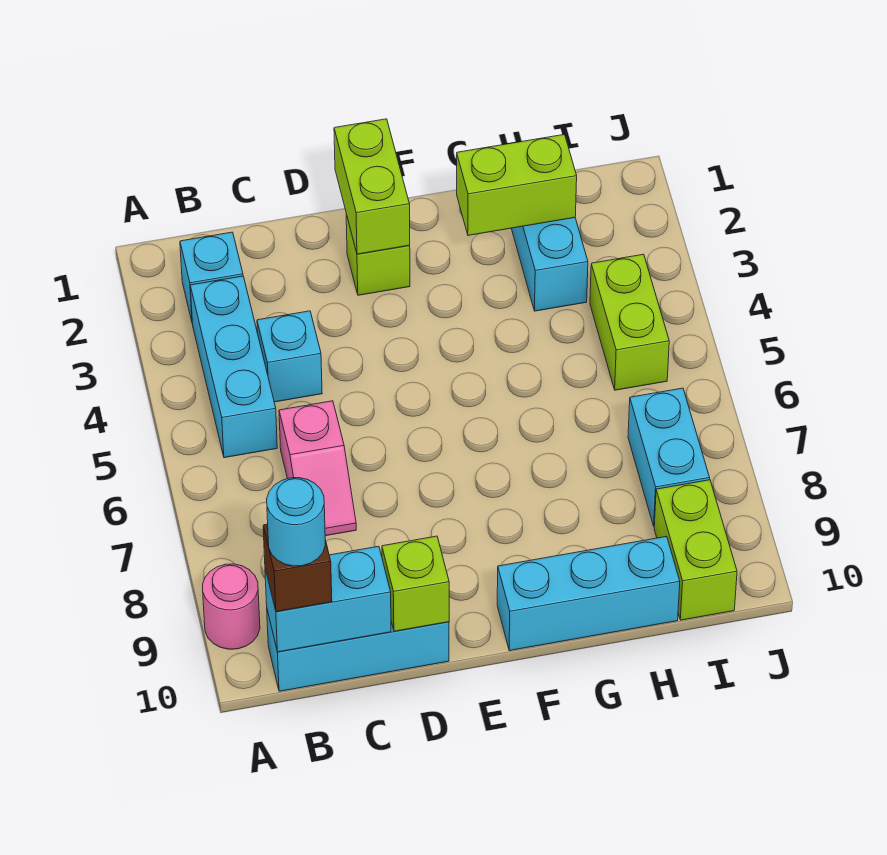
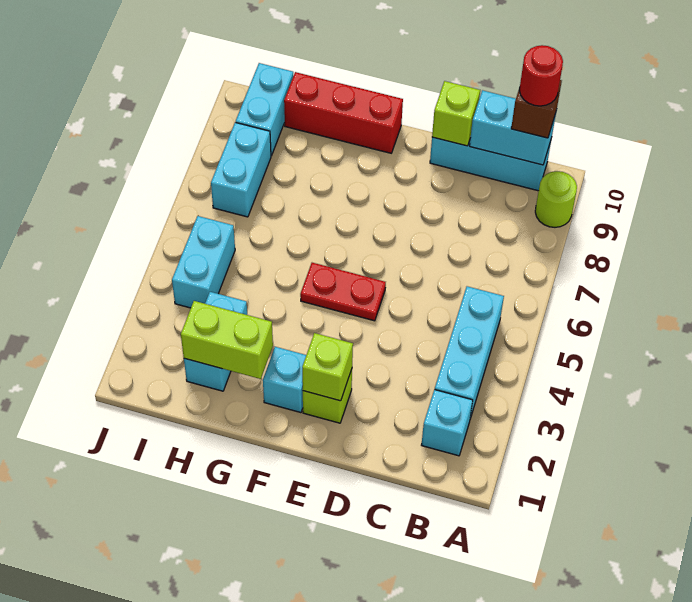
pink round brick A9 level 1 -> lime round brick A9 level 1
cyan round brick B10 level 4 -> red round brick B10 level 4
cyan brick C4 level 1 -> cyan brick F2 level 1
pink slope C6:C7 level 1 top 6 -> none
lime brick E1:E2 level 2 -> lime brick E2 level 2
none -> red plate E5:F5 level 1
cyan brick F10:H10 level 1 -> red brick F10:H10 level 1
lime brick I4:I5 level 1 -> cyan brick I4:I5 level 1
lime brick I9:I10 level 1 -> cyan brick I9:I10 level 1

